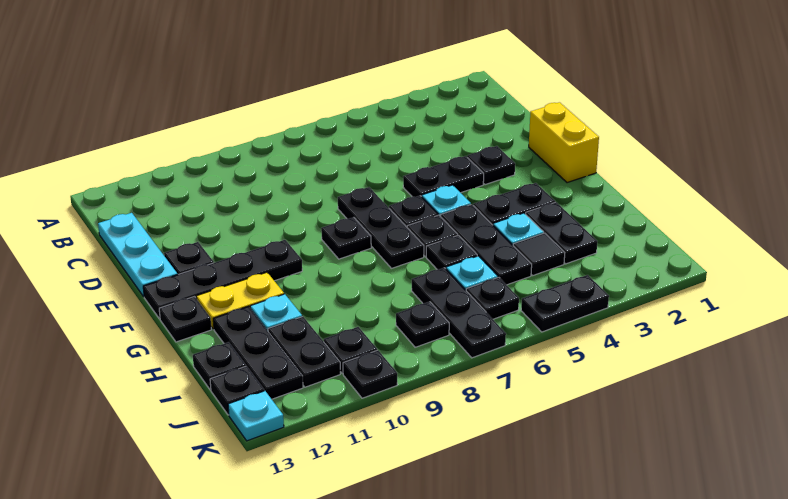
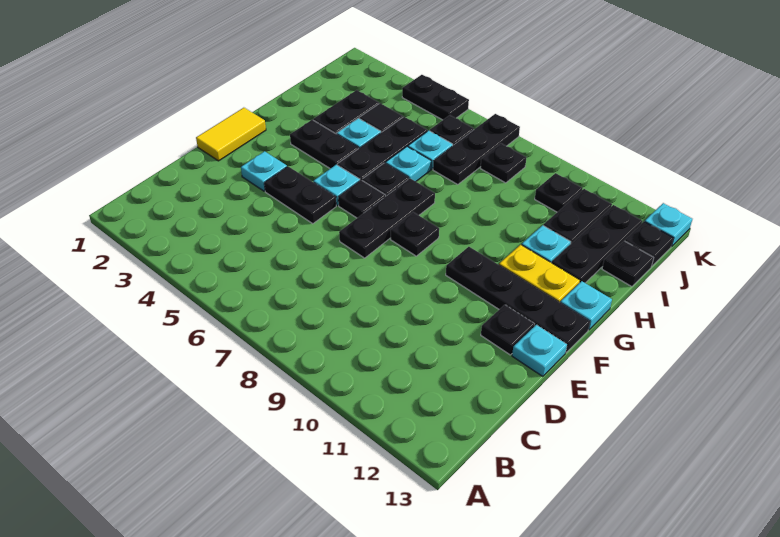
cyan plate C13:E13 level 1 -> cyan plate E13 level 1
yellow brick E1:F1 level 1 -> yellow tile E1:F1 level 1
black plate E3 level 1 -> cyan plate E3 level 1
black plate G13 level 1 -> cyan plate G13 level 1
black plate H6 level 1 -> cyan plate H6 level 1
black plate K10 level 1 -> none

